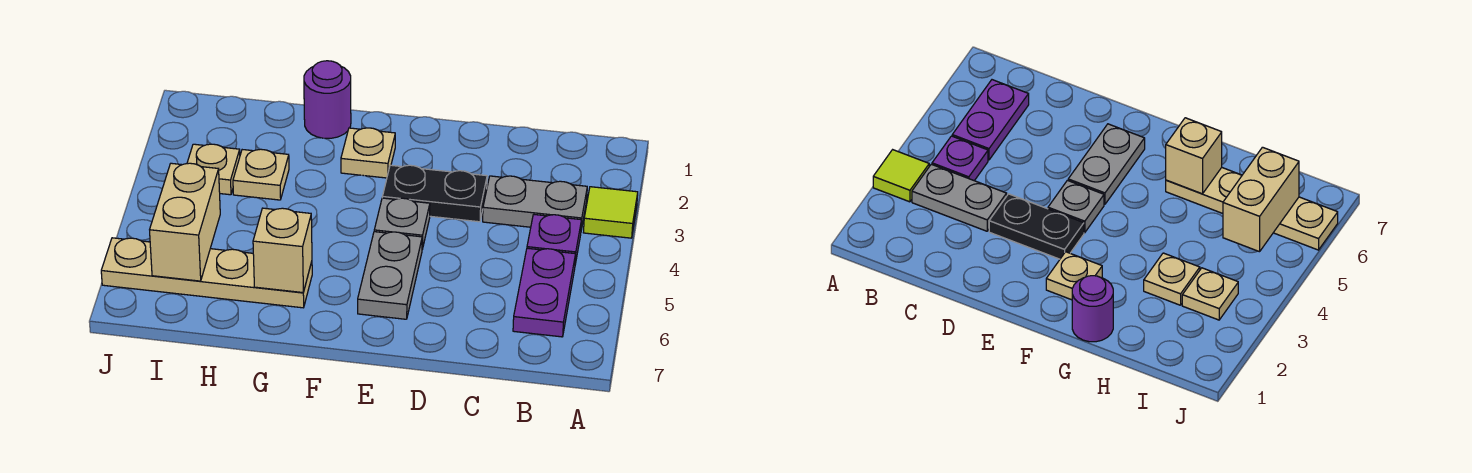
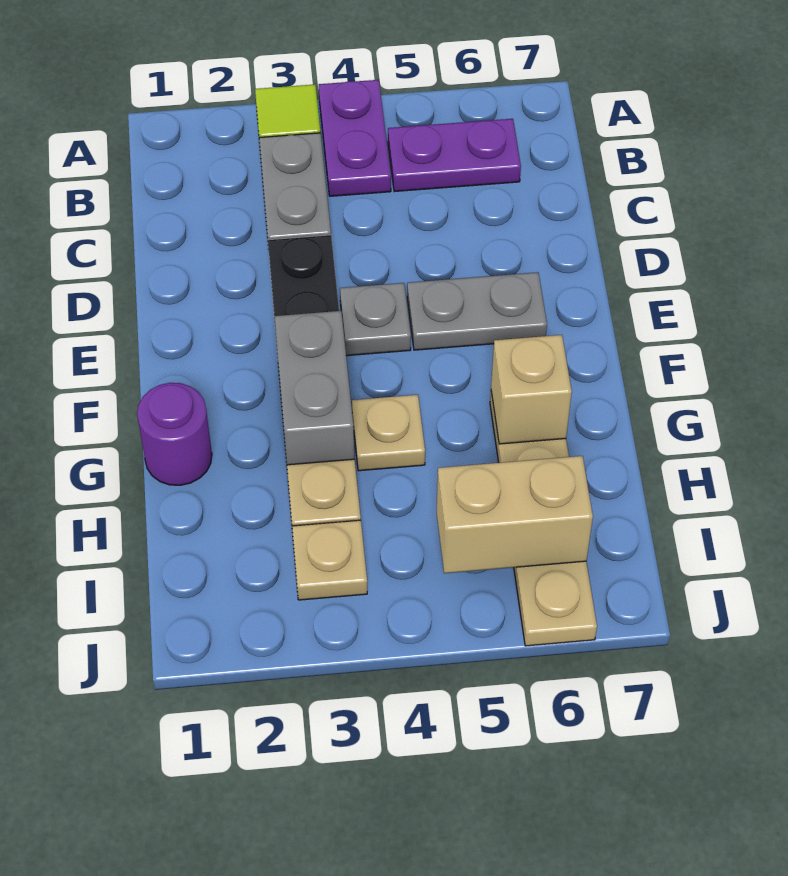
purple plate B4 level 1 -> purple plate A4:B4 level 1
tan plate F2 level 1 -> tan plate G4 level 1
none -> grey brick F3:G3 level 1

